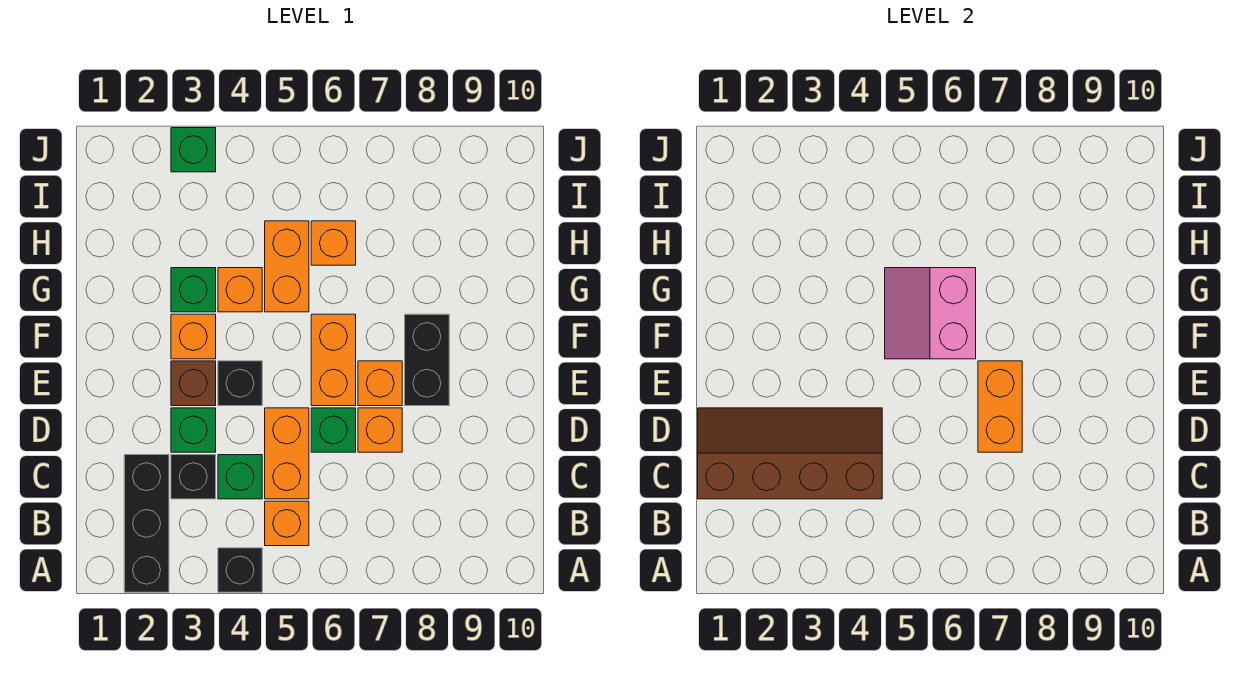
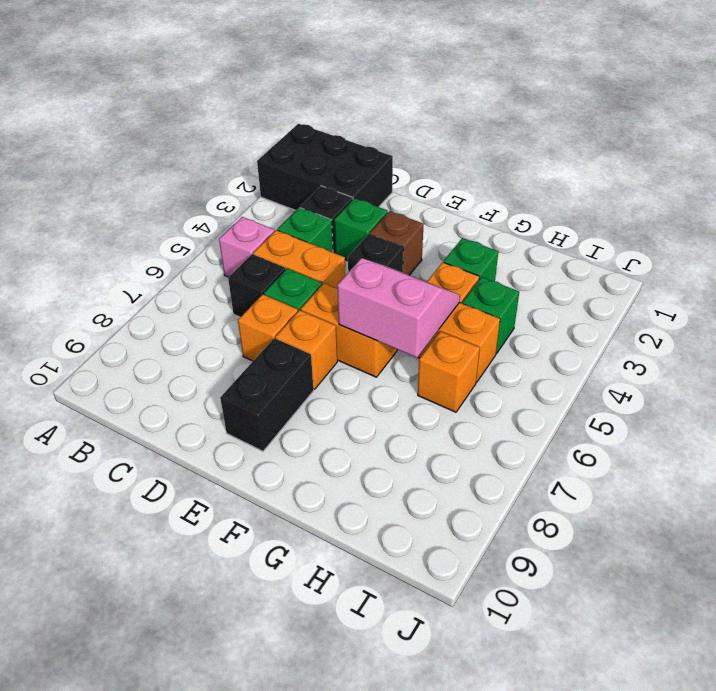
black brick A2:C2 level 1 -> black brick A1:C2 level 1
black brick A4 level 1 -> black brick C6 level 1
orange brick B5 level 1 -> pink brick B5 level 1
brown slope C1:D4 level 2 top C -> none
orange brick D7:E7 level 2 -> none
black brick E8:F8 level 1 -> black brick E8:E9 level 1
orange brick F3 level 1 -> none
green brick J3 level 1 -> green brick H4 level 1

